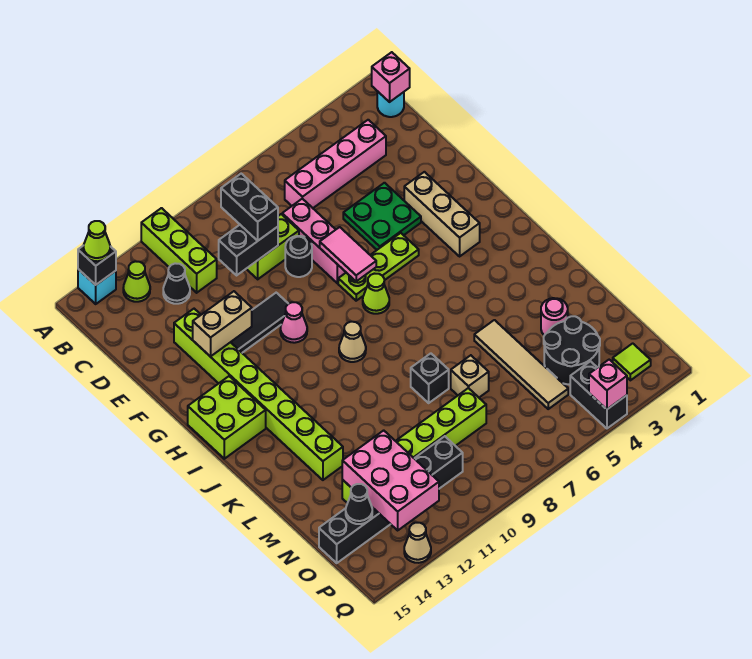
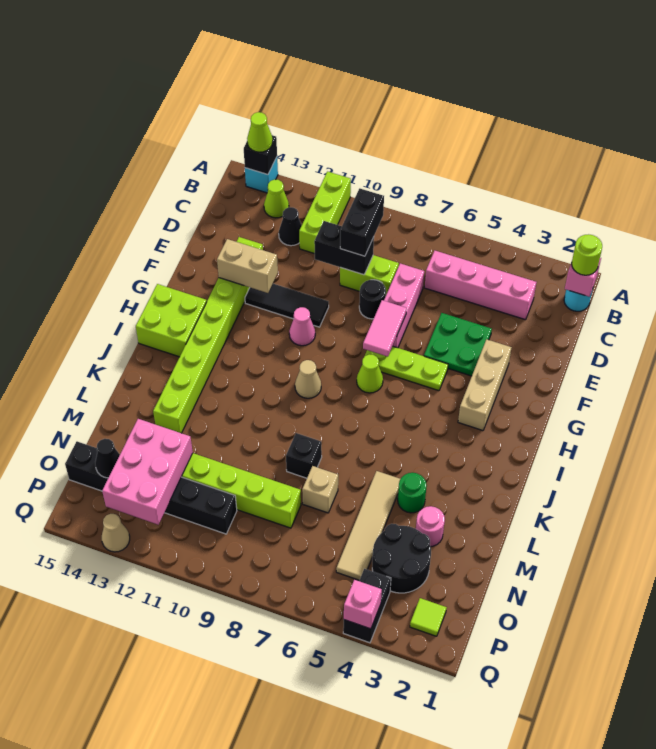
none -> lime round brick B1 level 3
none -> green round brick L4 level 1

